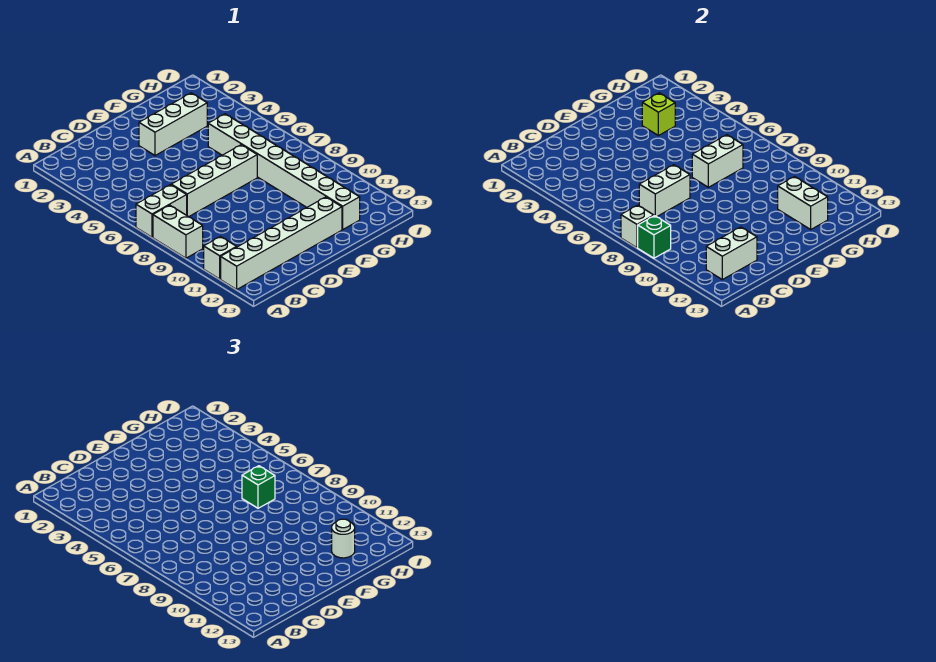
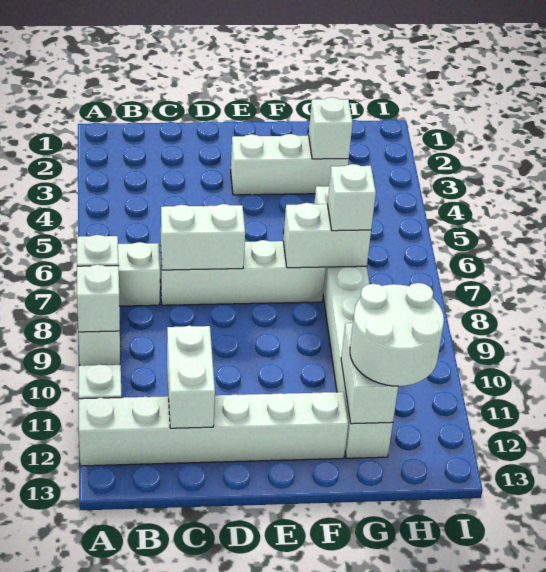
green brick A9 level 2 -> white brick A9 level 2
white brick B12:C12 level 2 -> white brick C11:C12 level 2
lime brick G3 level 2 -> white brick G3 level 2
green brick G7 level 3 -> white brick G7 level 3
white round brick G12 level 3 -> white round brick G11:H12 level 3

